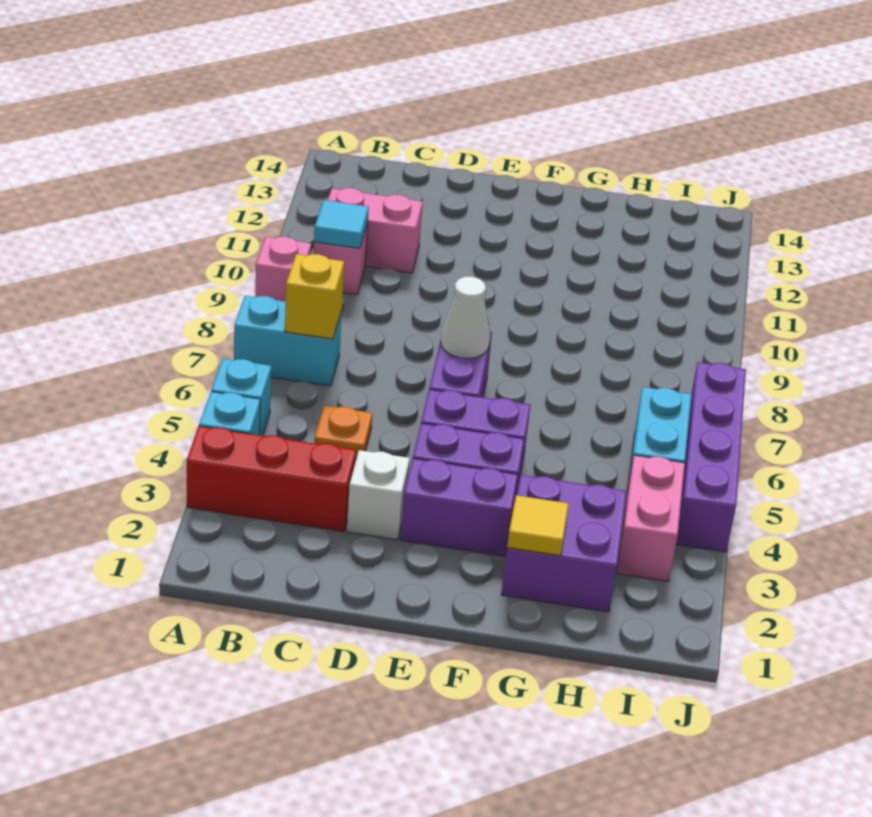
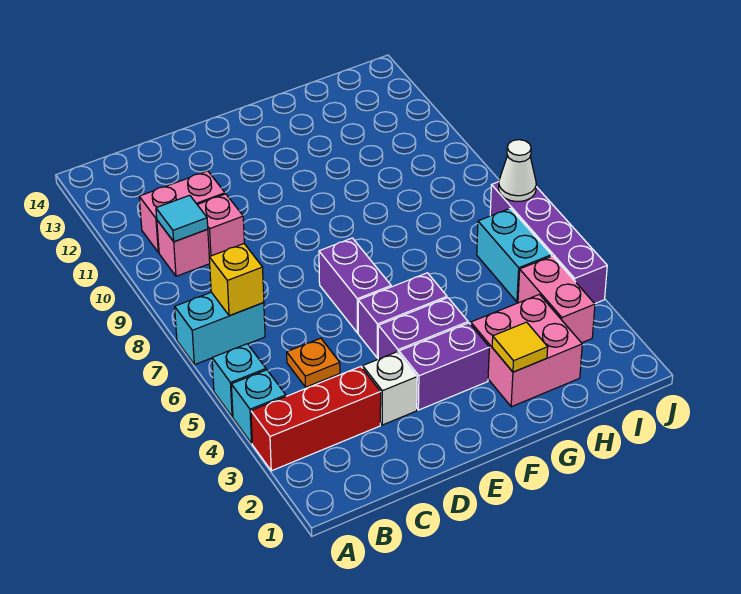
pink brick A9 level 1 -> pink brick C10 level 1
white cone E7 level 2 -> white cone J7 level 2
purple brick G2:H3 level 1 -> pink brick G2:H3 level 1

